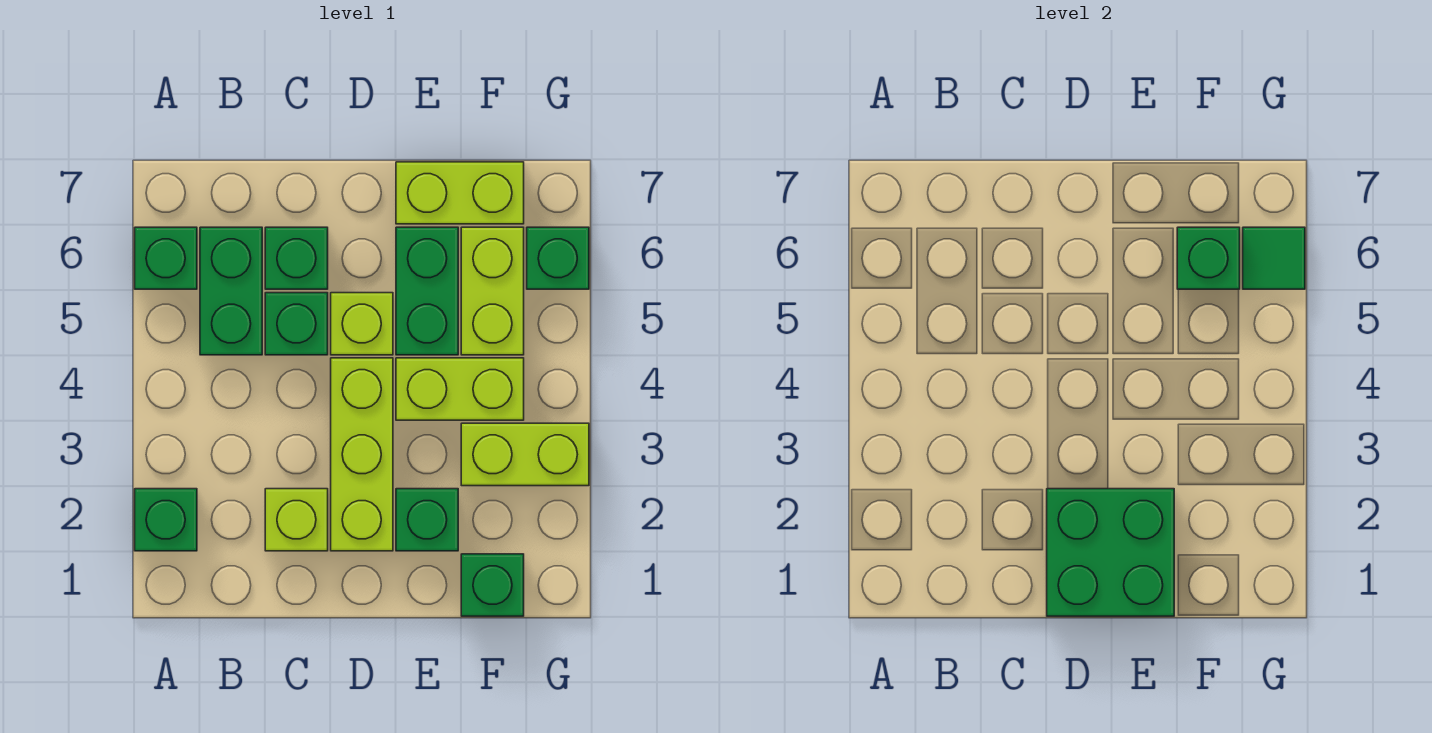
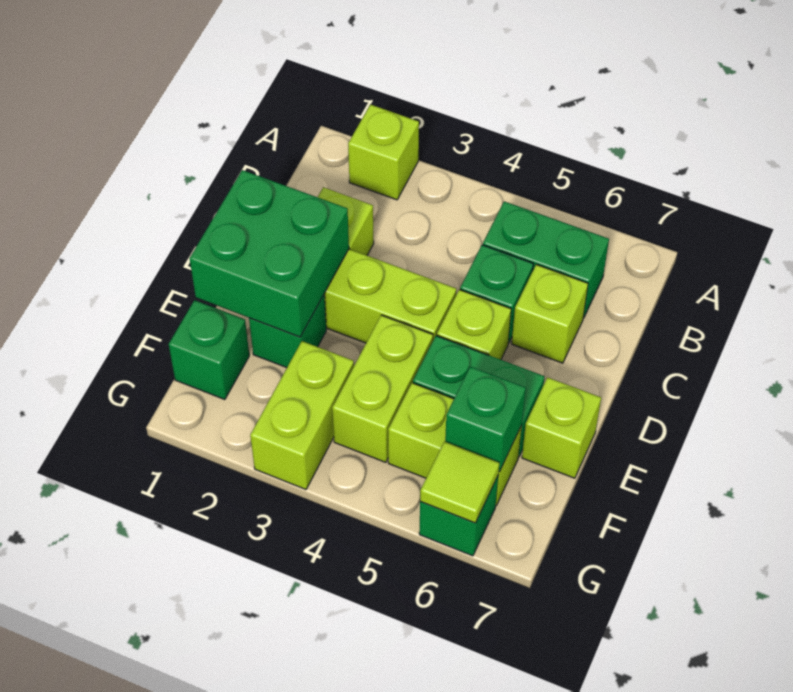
green brick A2 level 1 -> lime brick A2 level 1
green brick A6 level 1 -> none
green brick C6 level 1 -> lime brick C6 level 1
lime brick E7:F7 level 1 -> lime brick E7 level 1
green tile G6 level 2 -> lime tile G6 level 2

